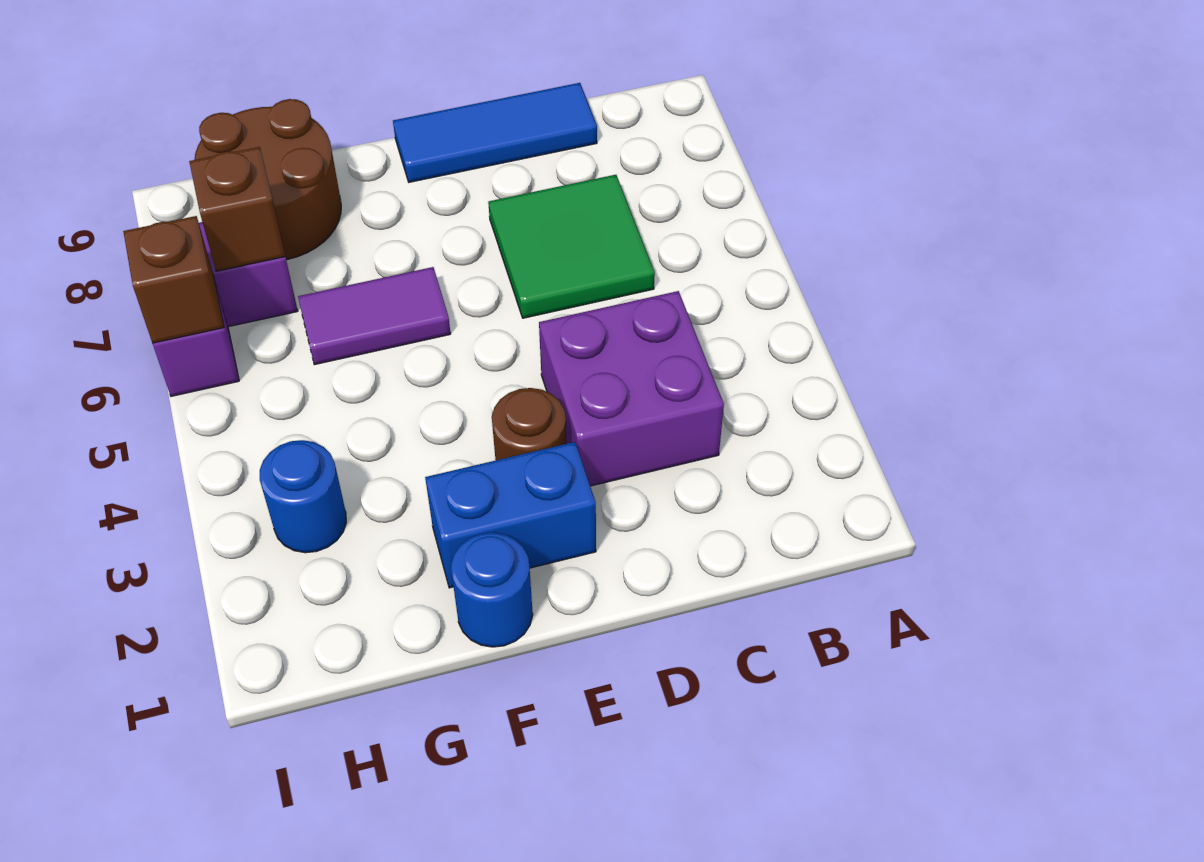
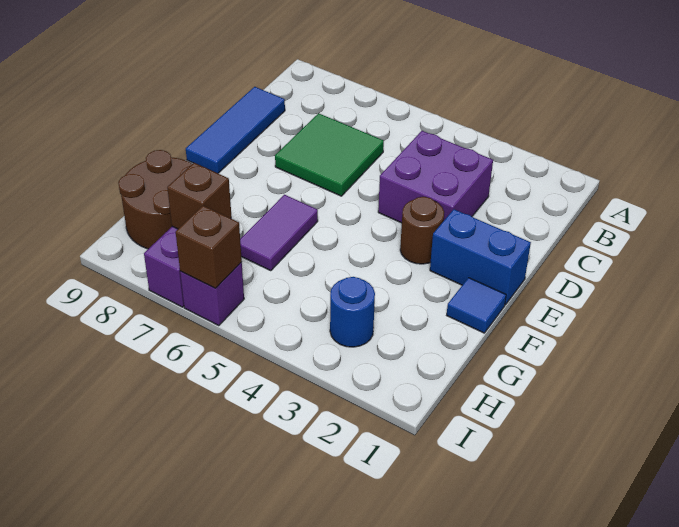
blue brick E2:F2 level 1 -> blue brick E1:E2 level 1
blue round brick F1 level 1 -> blue tile F1 level 1

